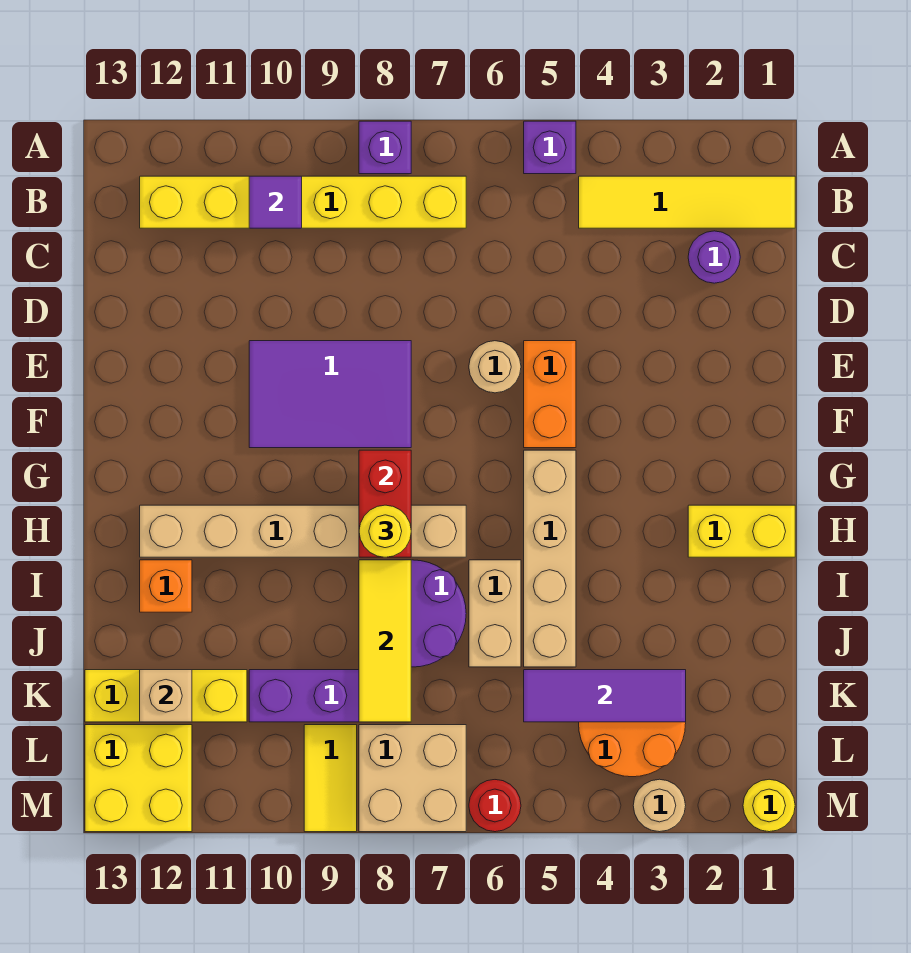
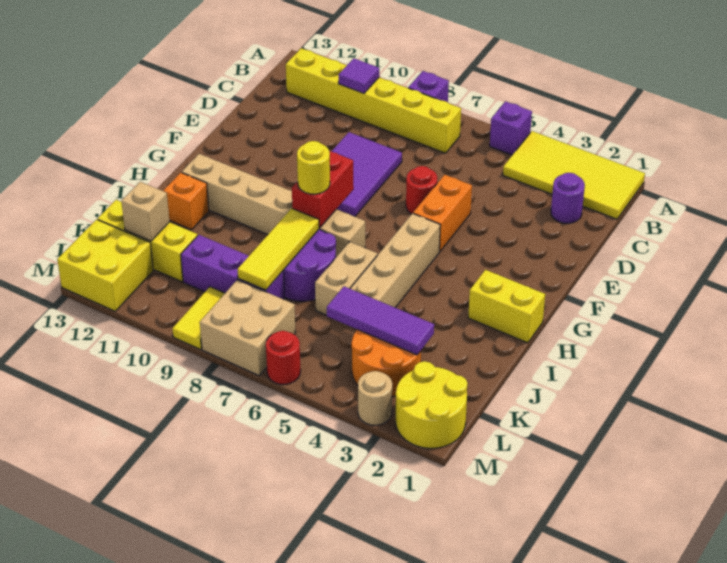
yellow tile B1:B4 level 1 -> yellow tile A1:B4 level 1
tan round brick E6 level 1 -> red round brick E6 level 1
purple tile E8:F10 level 1 -> purple tile D8:F9 level 1
yellow round brick M1 level 1 -> yellow round brick L1:M2 level 1

